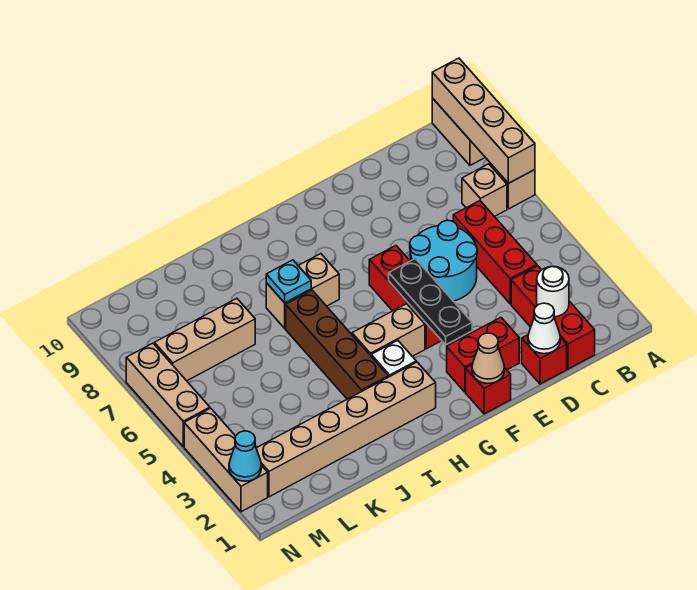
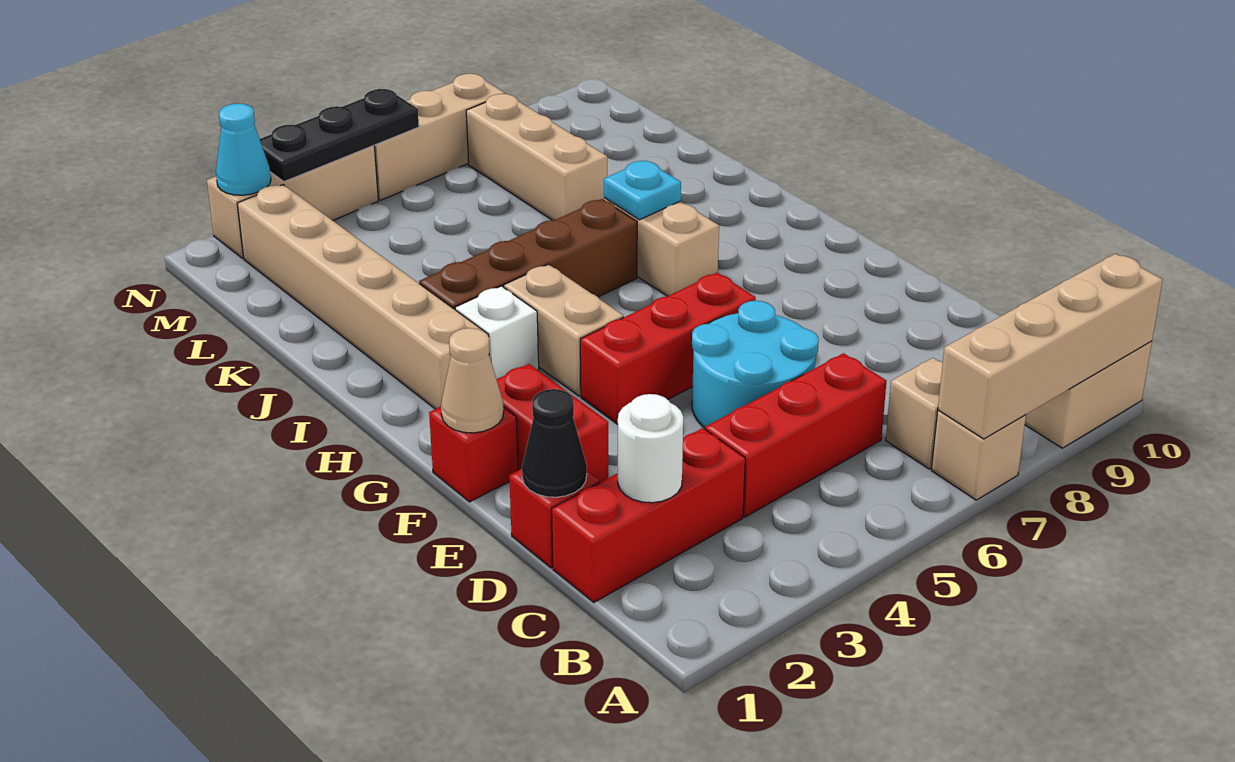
white cone D1 level 2 -> black cone D1 level 2
black plate F3:F5 level 2 -> black plate N3:N5 level 2

